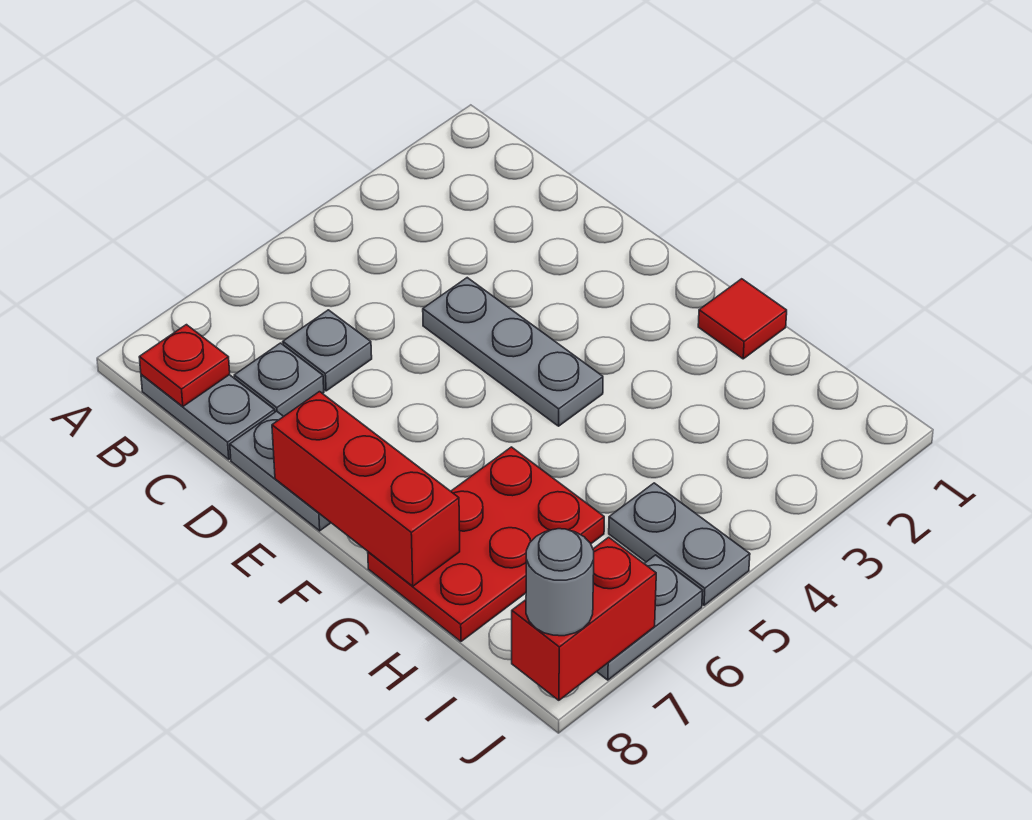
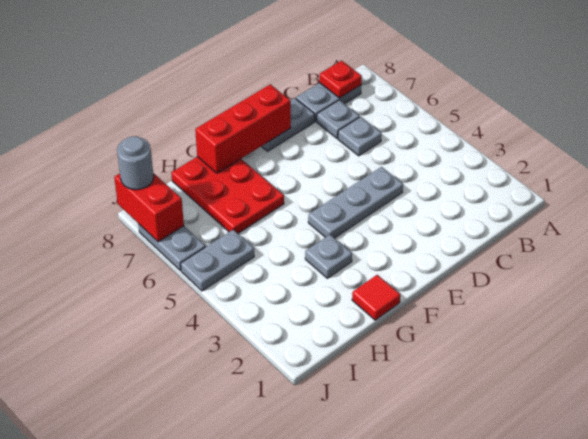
none -> grey plate G3 level 1

